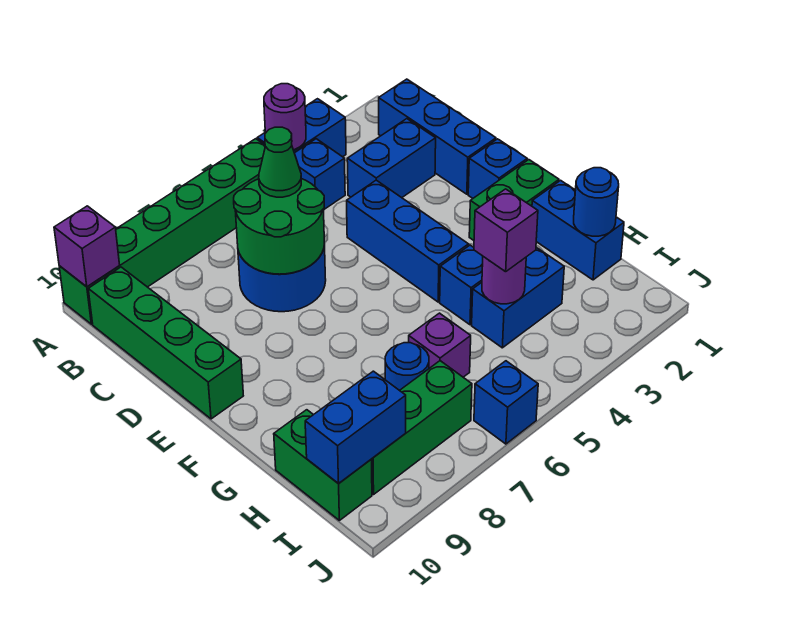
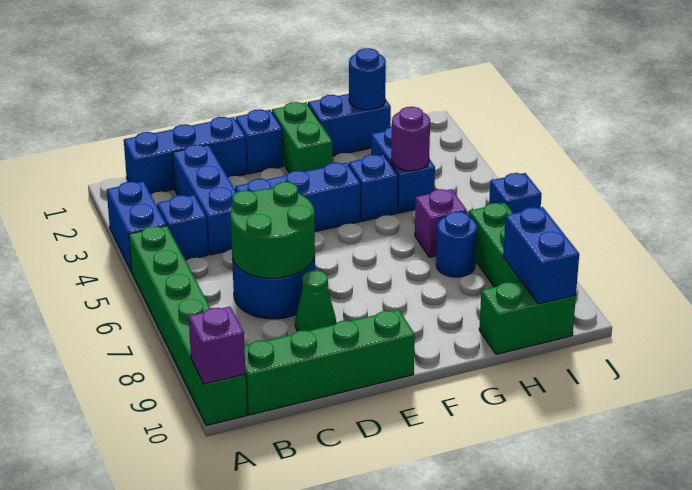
purple round brick A4 level 2 -> none
blue brick C2:C3 level 1 -> blue brick C2:C4 level 1
green cone C6 level 3 -> green cone D8 level 1
purple brick H4 level 3 -> none

